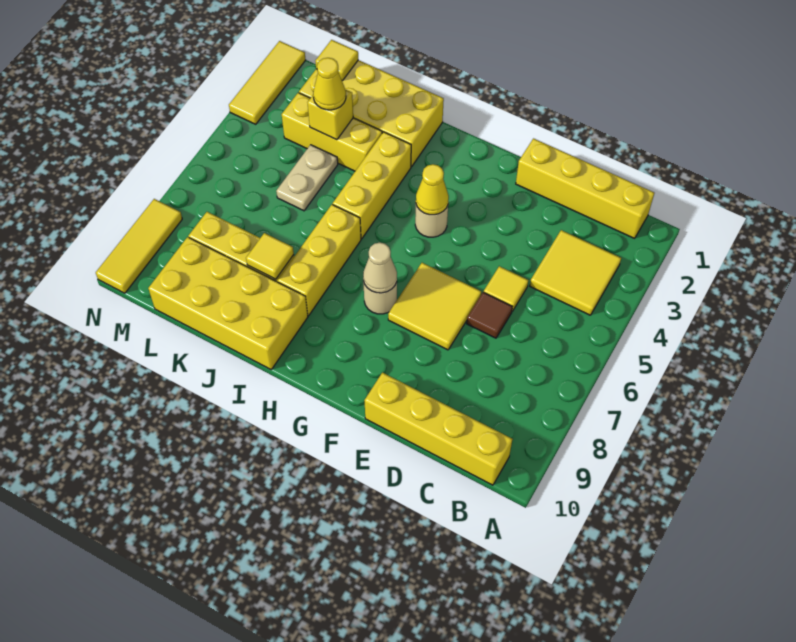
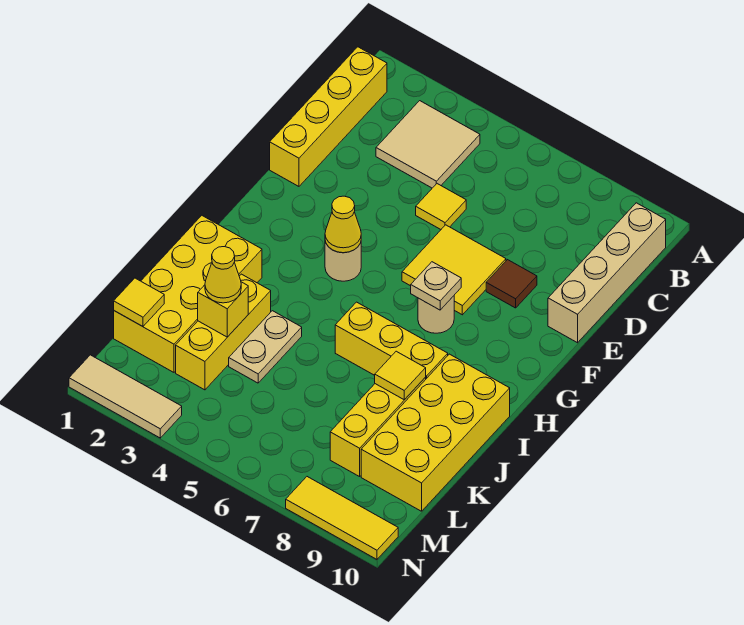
yellow tile B3:C4 level 1 -> tan tile B3:C4 level 1
yellow brick B10:E10 level 1 -> tan brick B10:E10 level 1
brown tile D6 level 1 -> brown tile E8 level 1
tan cone G7 level 2 -> tan plate G7 level 2
yellow brick I3:I5 level 1 -> none
tan plate K4:K5 level 1 -> tan plate J4:K4 level 1
yellow tile N1:N3 level 1 -> tan tile N1:N3 level 1

